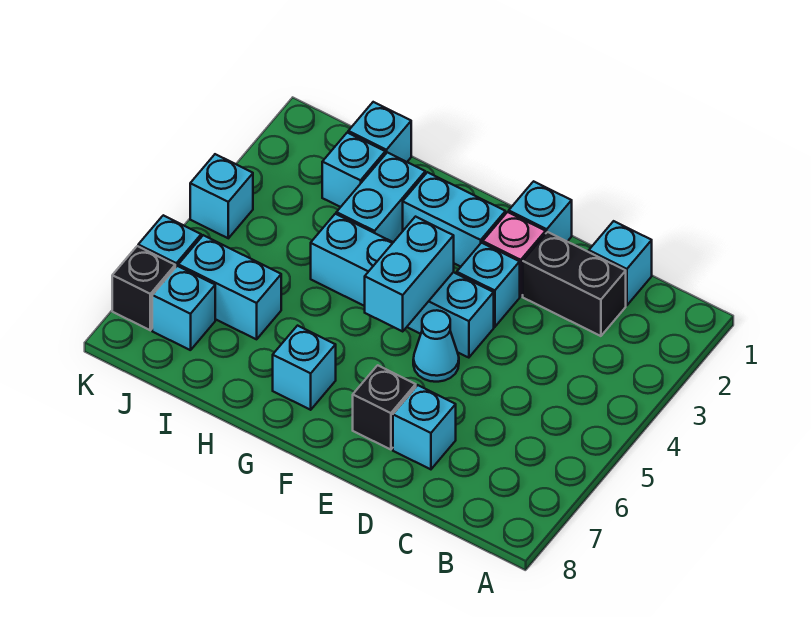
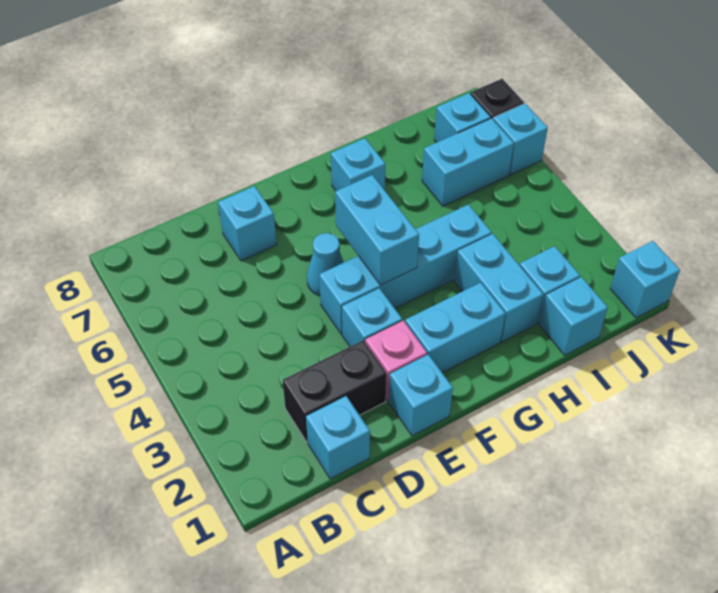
black brick E7 level 1 -> none
cyan brick K4 level 1 -> cyan brick K1 level 1

